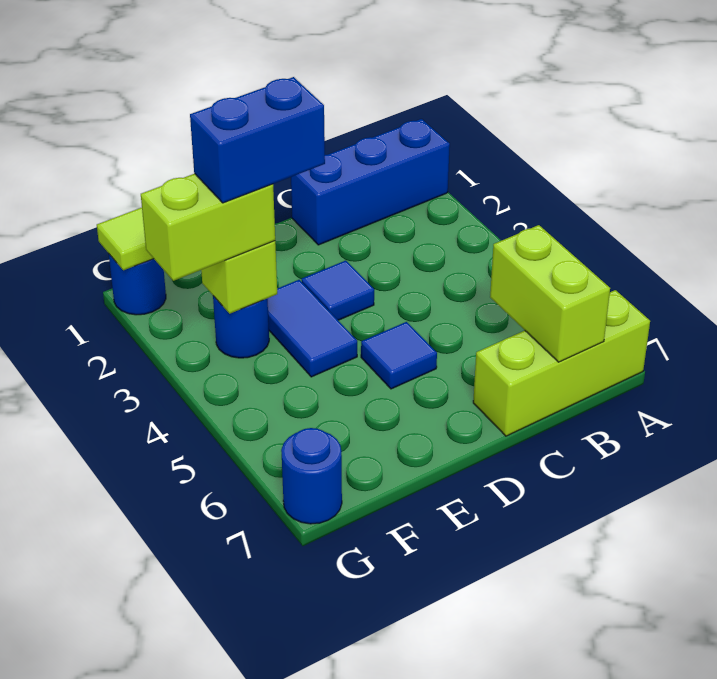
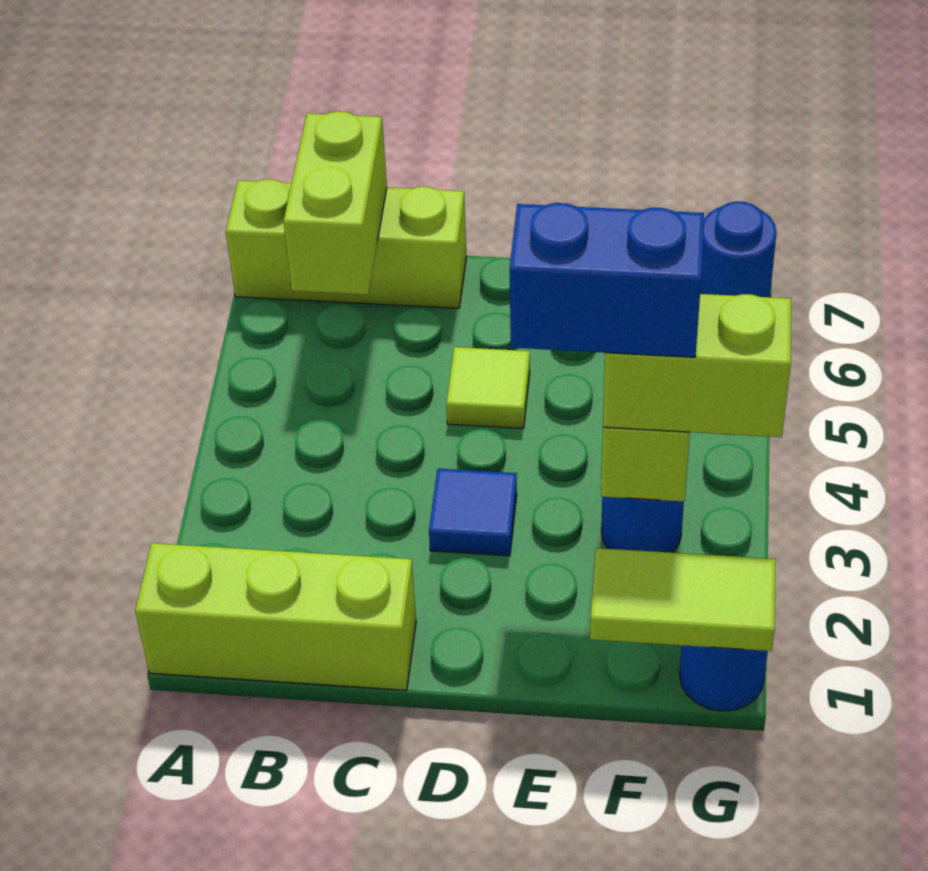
blue brick A1:C1 level 1 -> lime brick A1:C1 level 1
blue tile D5 level 1 -> lime tile D5 level 1
blue tile E3:E4 level 1 -> none

